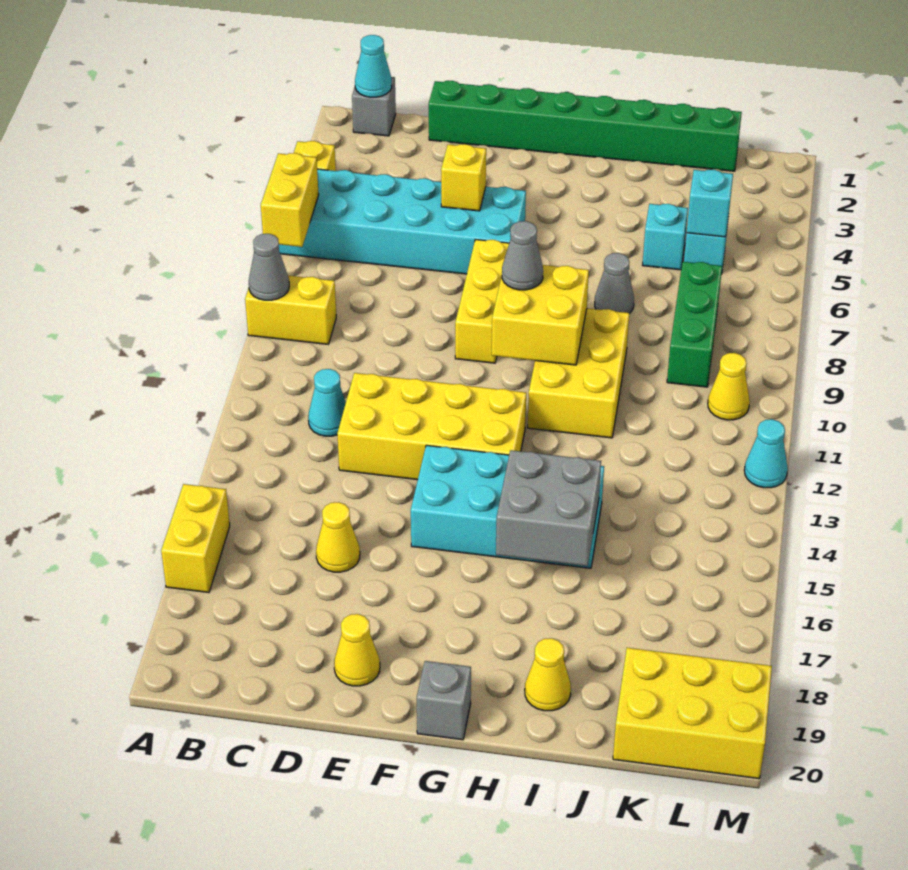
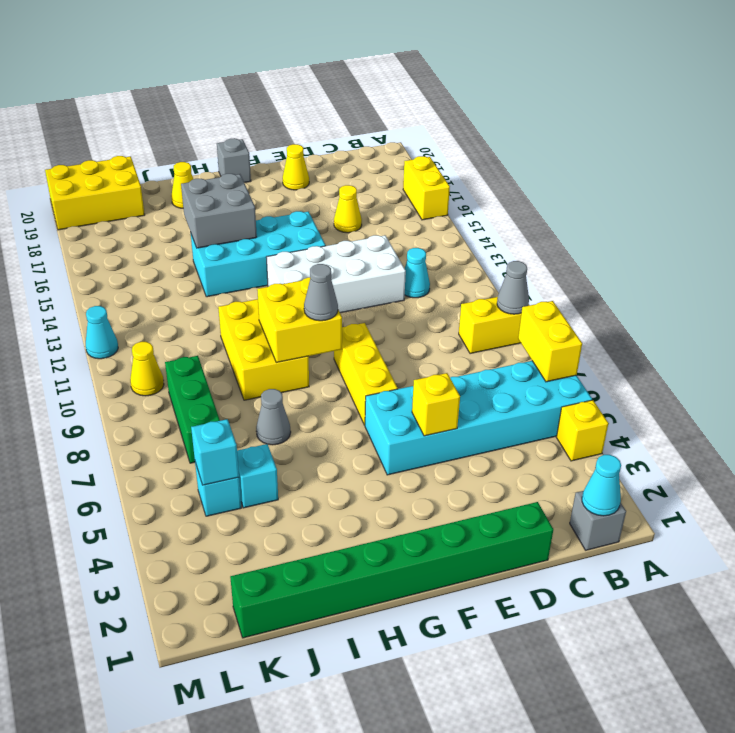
yellow brick D12:G13 level 1 -> white brick D12:G13 level 1

